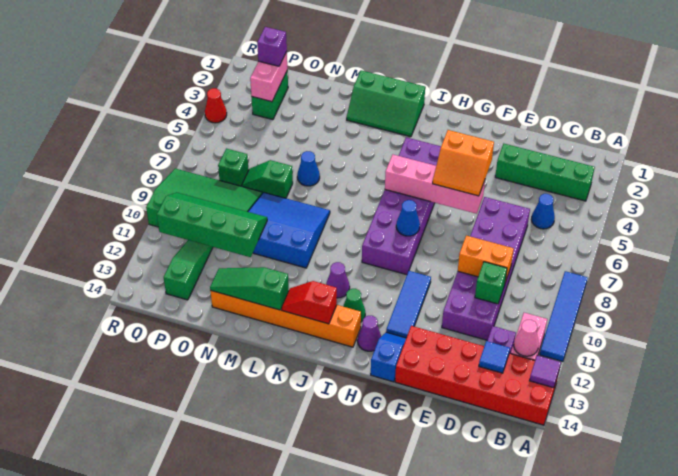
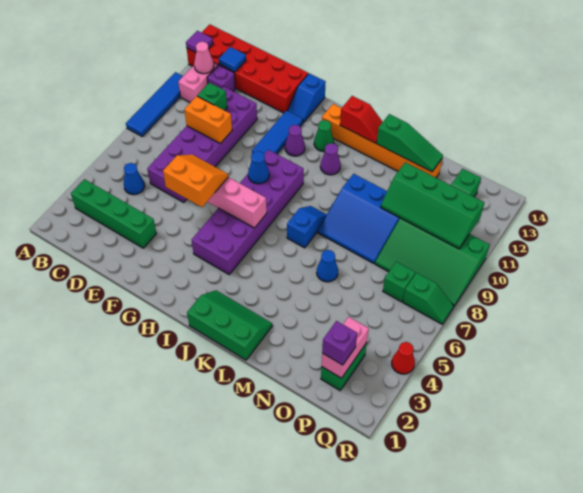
purple cone H13 level 1 -> purple cone H11 level 1
none -> blue slope K7:K8 level 1 top 7
green slope N7:O7 level 1 top N -> green slope Q7:R7 level 1 top Q

